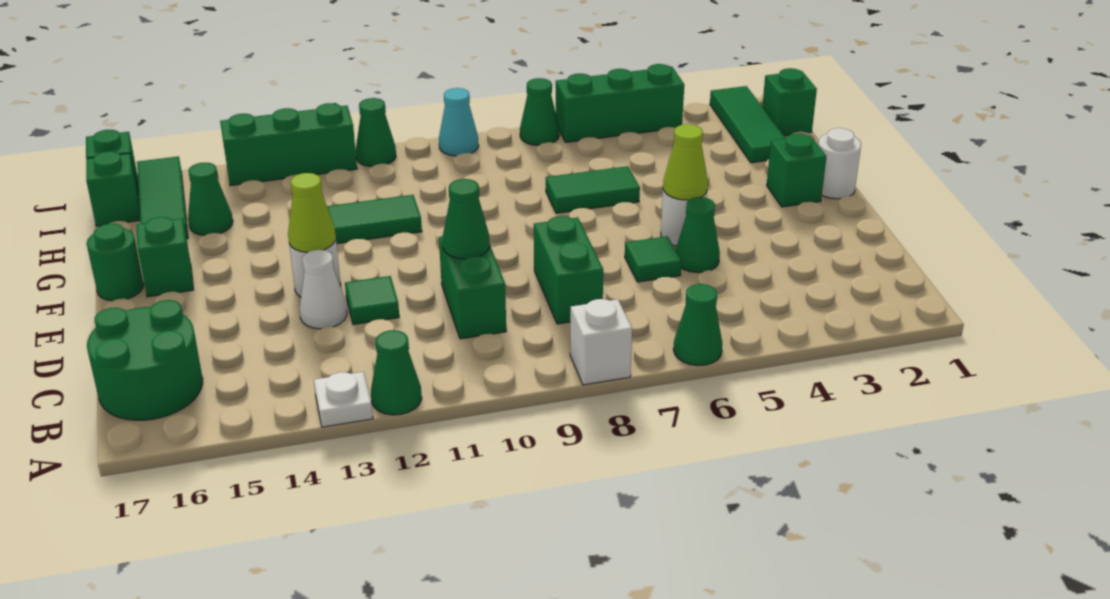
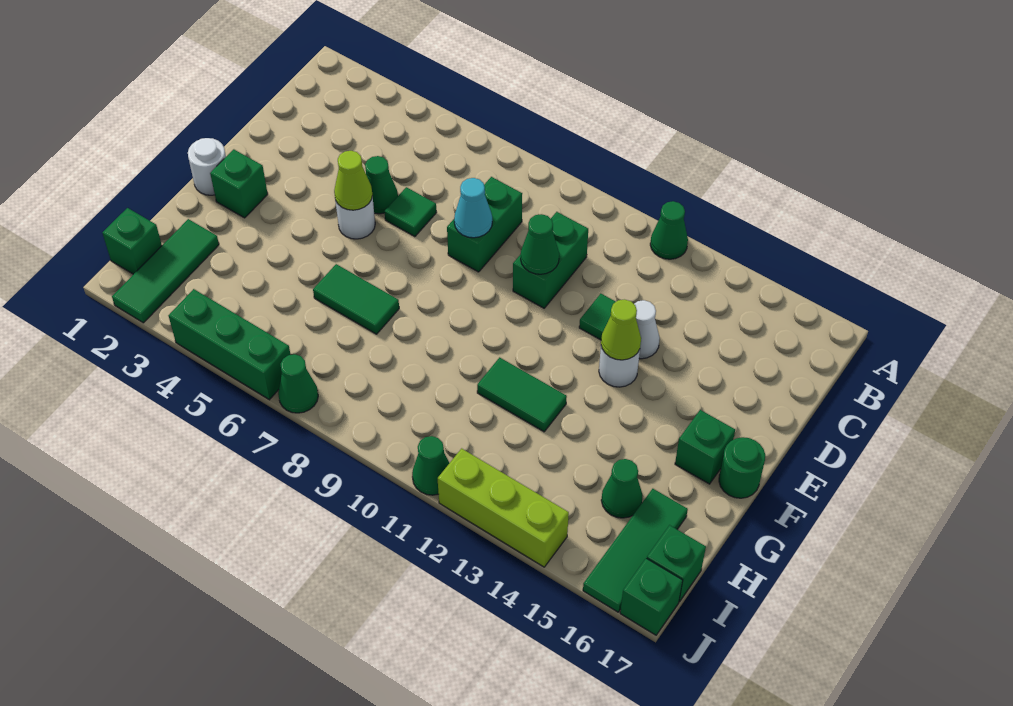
green cone A6 level 1 -> none
white brick A8 level 1 -> none
white plate A13 level 1 -> none
green round brick B16:C17 level 1 -> none
cyan cone J9 level 1 -> cyan cone D8 level 2
green brick J12:J14 level 1 -> lime brick J12:J14 level 1

